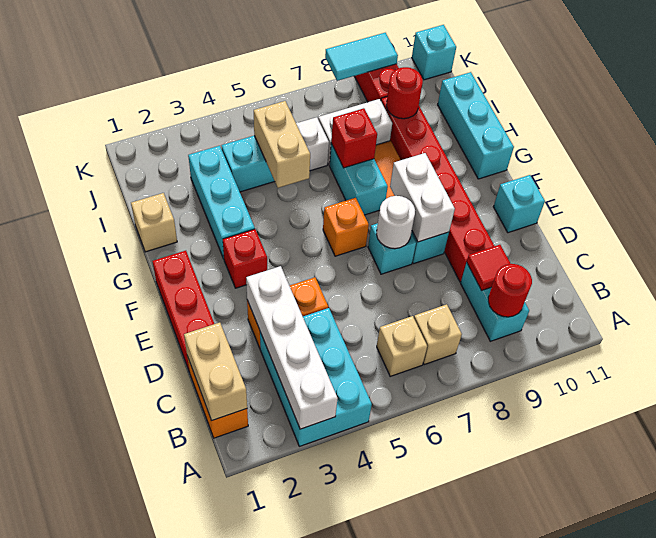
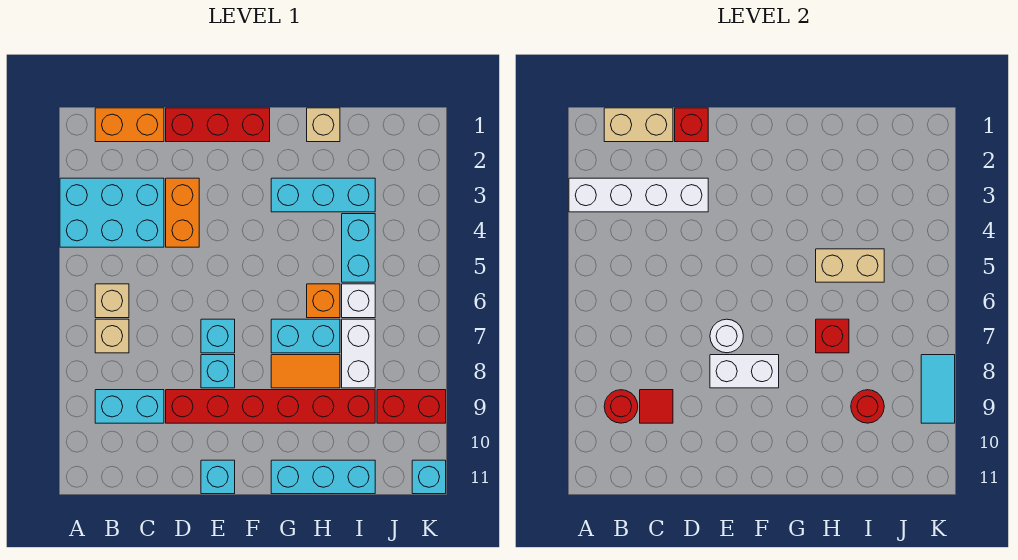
red brick F3 level 1 -> red brick D1 level 2
orange brick F6 level 1 -> orange brick H6 level 1

